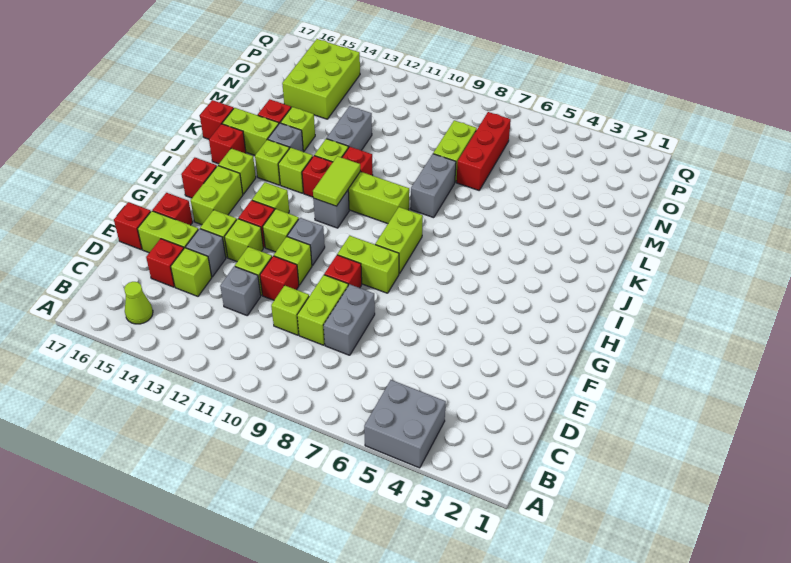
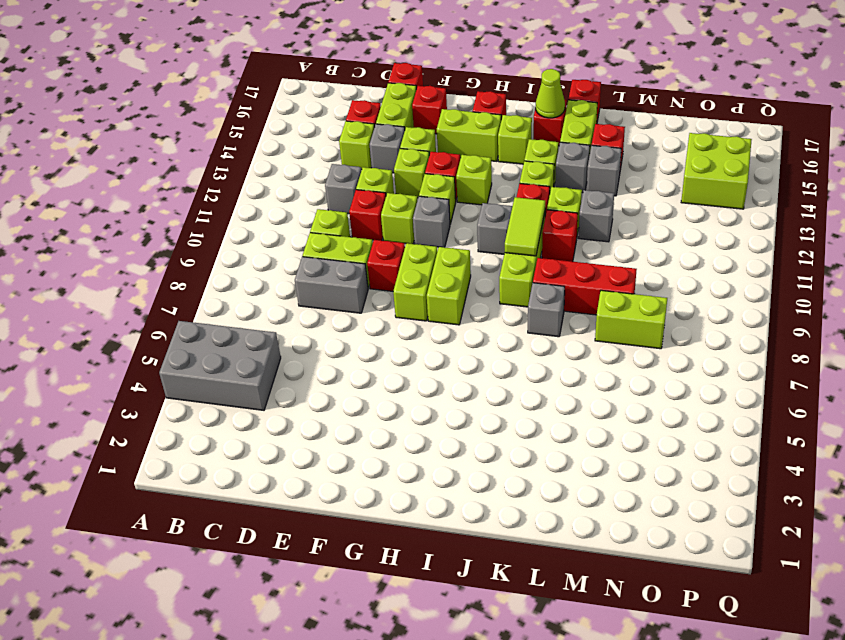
grey brick A4:B5 level 1 -> grey brick A4:C5 level 1
lime cone B15 level 1 -> lime cone J16 level 2
lime brick H8:I8 level 1 -> lime brick H8:H9 level 1
lime tile I11:J11 level 2 -> lime tile J10:J11 level 2
grey brick K8:L8 level 1 -> grey brick K8 level 1
grey brick L12:M12 level 1 -> grey brick L12 level 1
lime brick L14 level 1 -> grey brick L14 level 1
red brick M7:O7 level 1 -> red brick K9:M9 level 1
lime brick N14:P15 level 1 -> lime brick O14:P15 level 1

